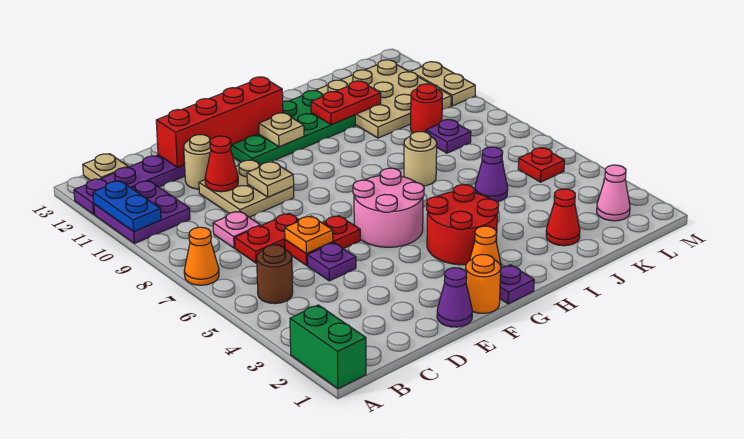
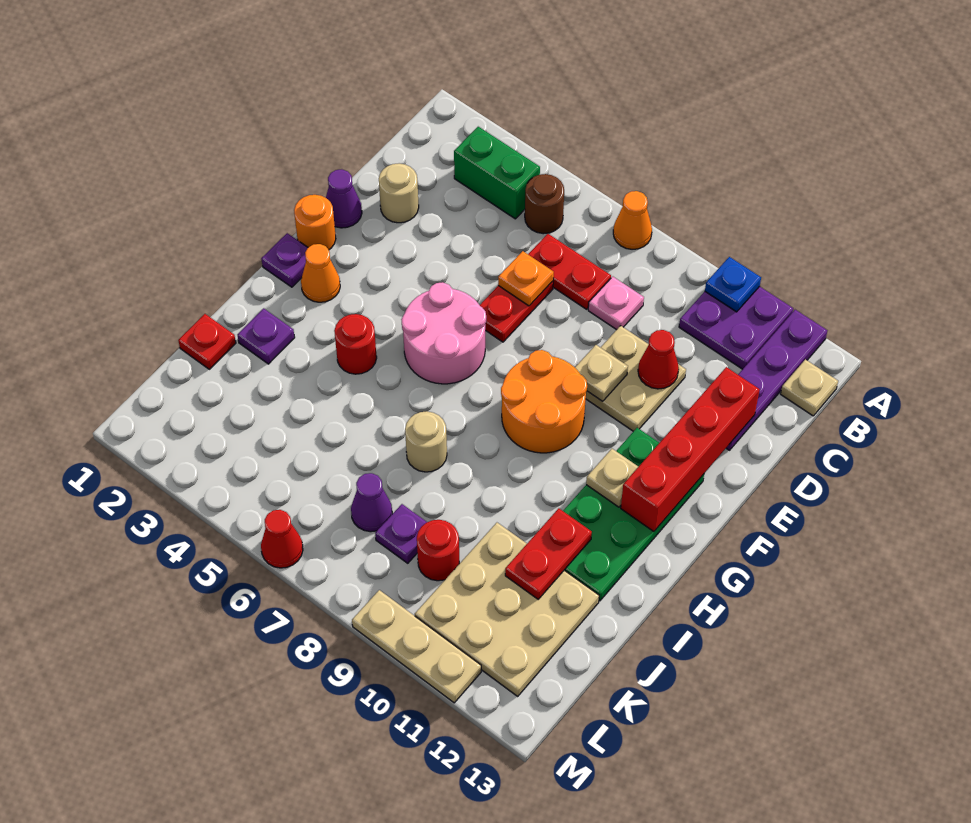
green brick A1:A2 level 1 -> green brick B3:B4 level 1
blue plate A10:A11 level 2 -> blue plate A10 level 2
red plate C7:D7 level 1 -> red plate C6:C7 level 1
purple plate D5 level 1 -> purple plate I2 level 1
tan round brick D11 level 1 -> tan round brick D2 level 1
none -> orange round brick F8:G9 level 1
red round brick G3:H4 level 1 -> red round brick H4 level 1
red cone J2 level 1 -> red cone M6 level 1
purple cone J5 level 1 -> purple cone K7 level 1
pink cone L2 level 1 -> none
red plate L5 level 1 -> red plate J1 level 1
tan plate M10:M11 level 1 -> tan plate M9:M11 level 1

